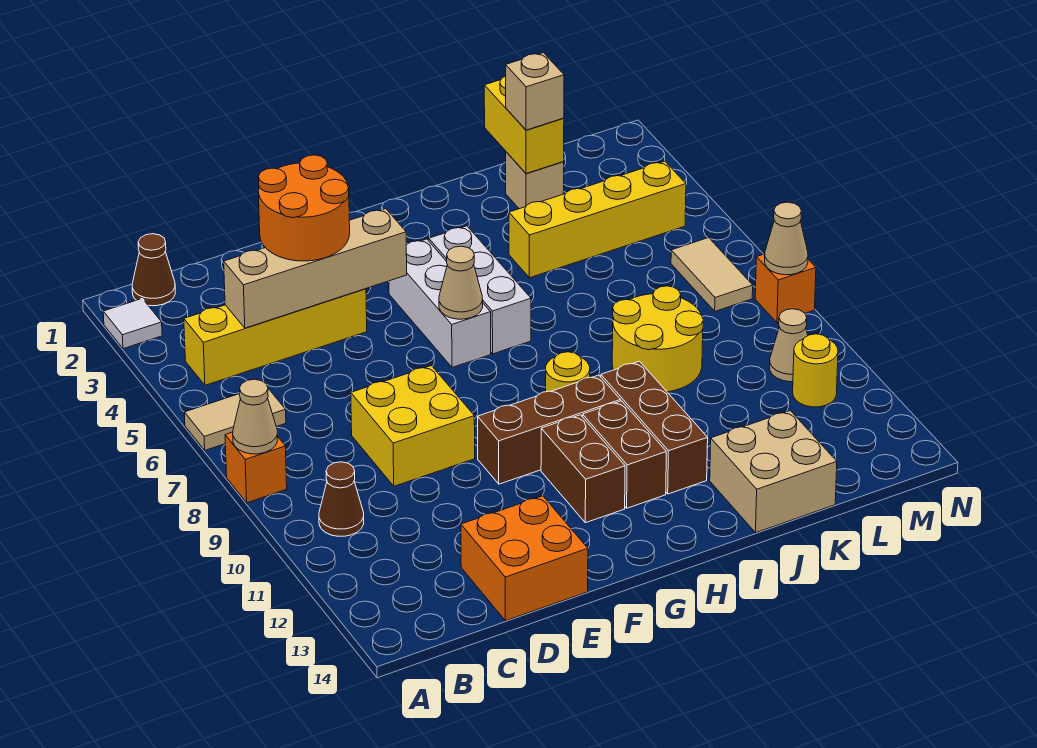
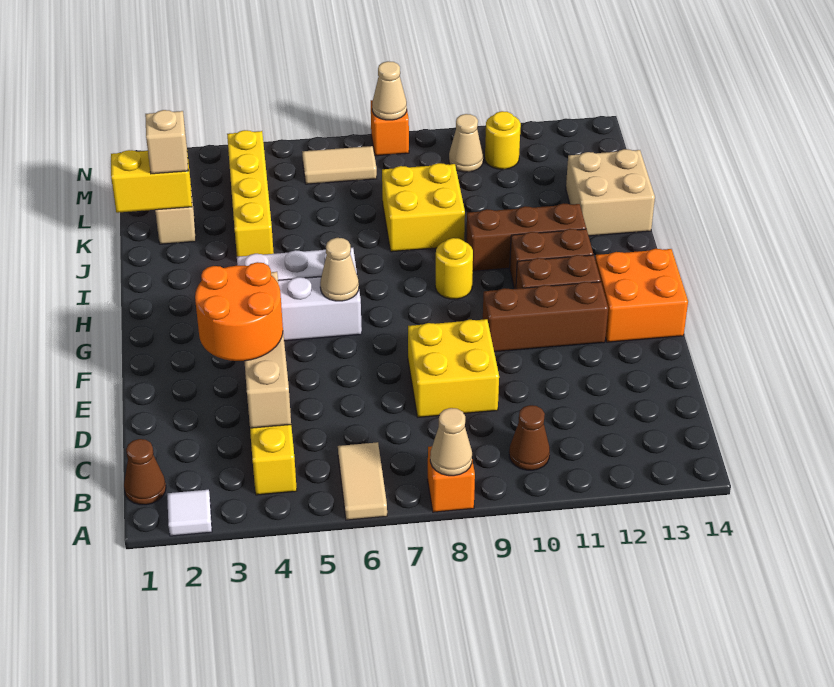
orange brick D13:E14 level 1 -> orange brick F13:G14 level 1
brown brick F10:H10 level 1 -> brown brick F10:F12 level 1
yellow round brick J8:K9 level 1 -> yellow brick J8:K9 level 1

